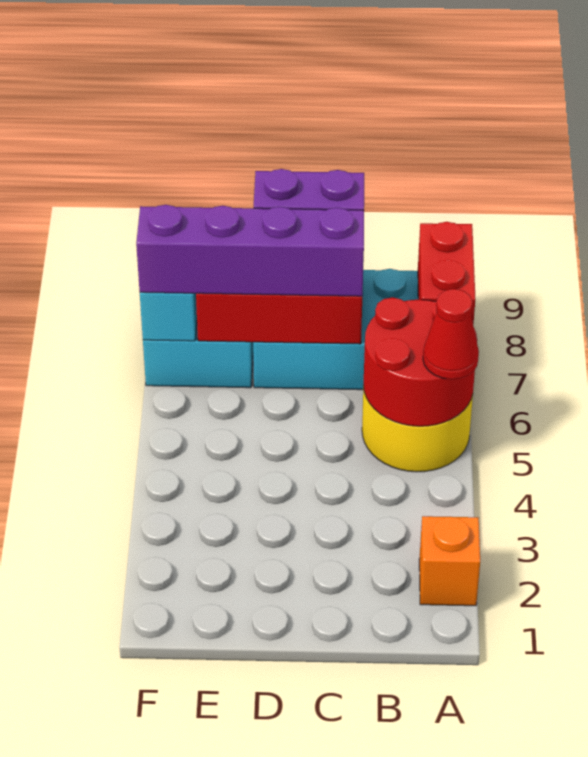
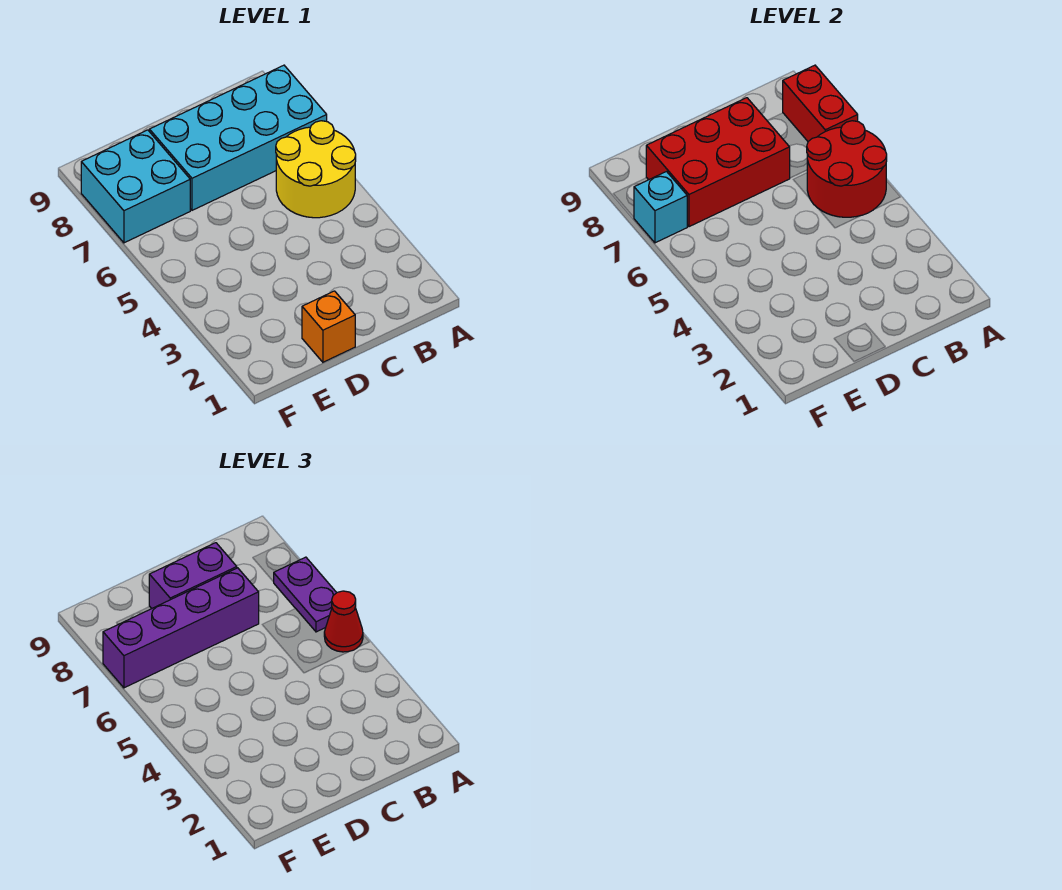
orange brick A2 level 1 -> orange brick D1 level 1
none -> purple plate A6:A7 level 3

